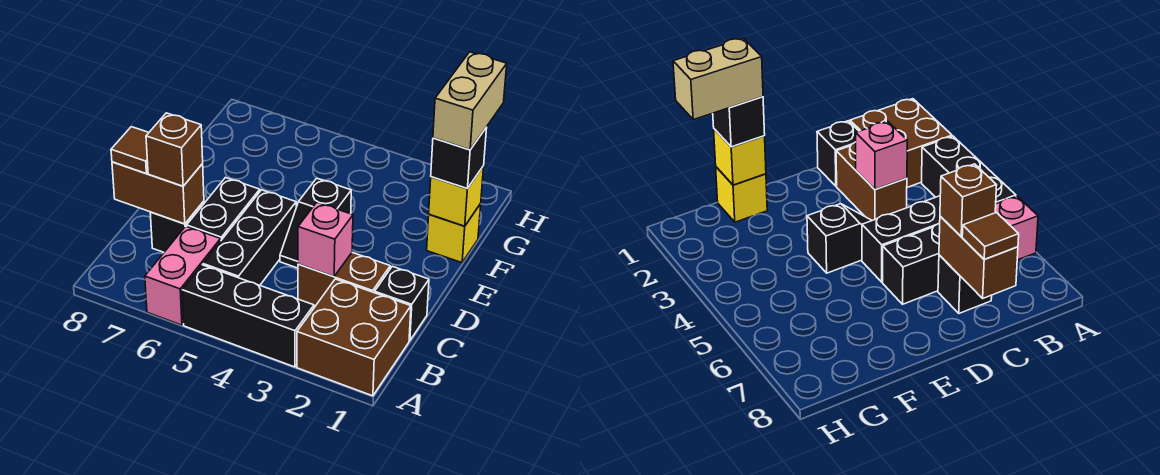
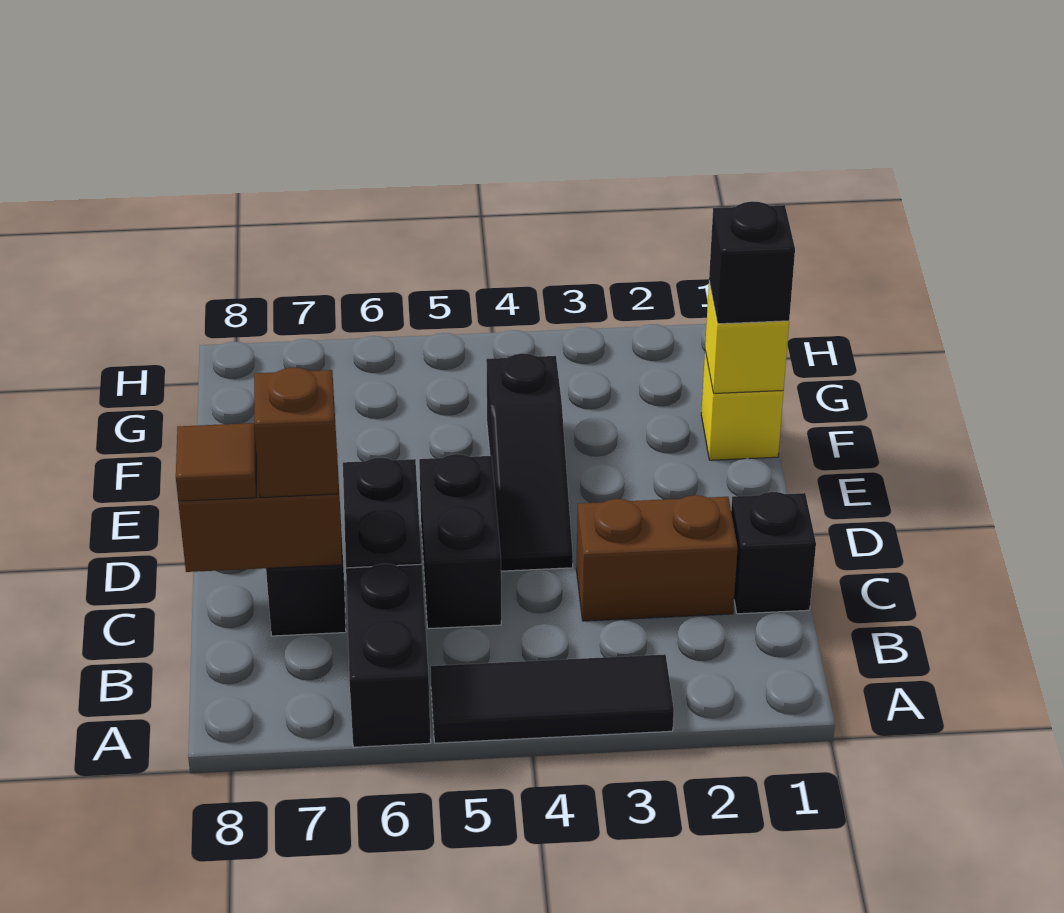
brown brick A1:B2 level 1 -> none
black brick A3:A5 level 1 -> black tile A3:A5 level 1
pink brick A6:B6 level 1 -> black brick A6:B6 level 1
black brick B5:D5 level 1 -> black brick C5:D5 level 1
pink brick C3 level 2 -> none
black slope D4:E4 level 1 top E -> black slope D4:F4 level 1 top F
tan brick F1:G1 level 4 -> none

